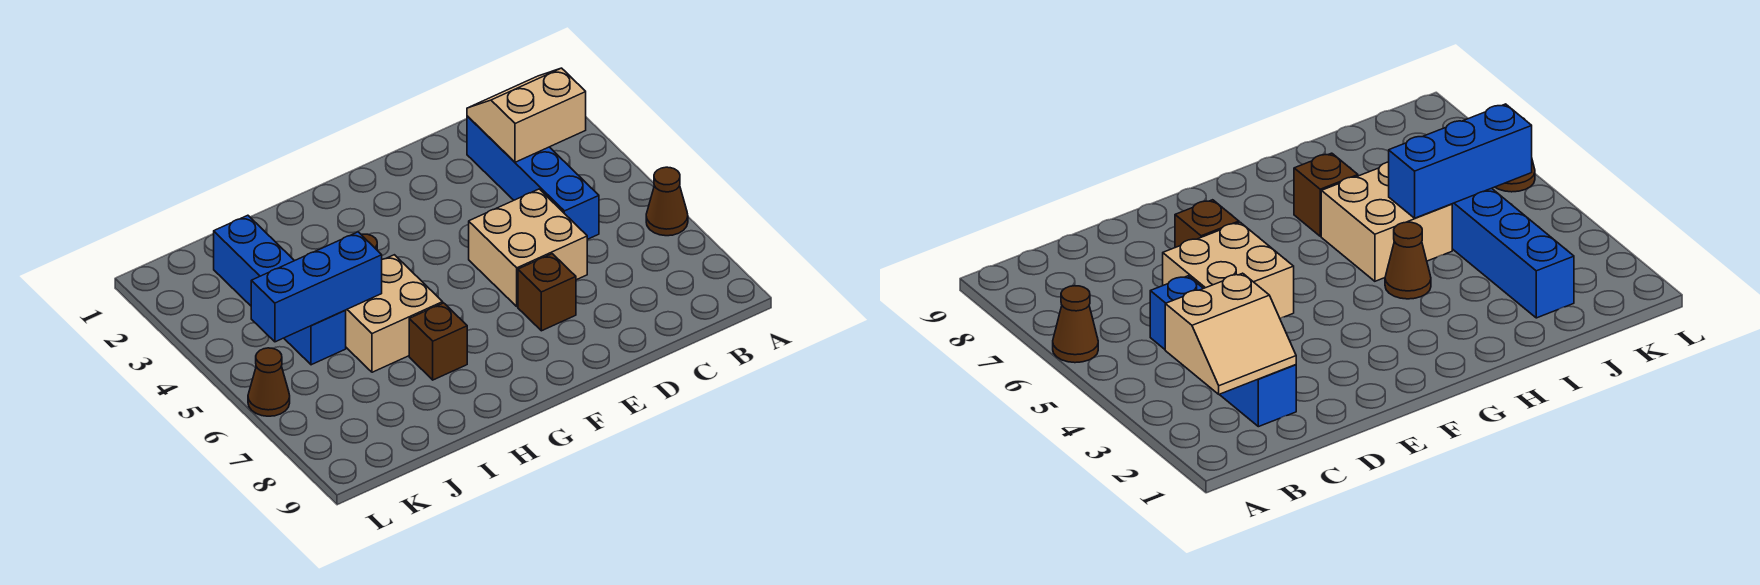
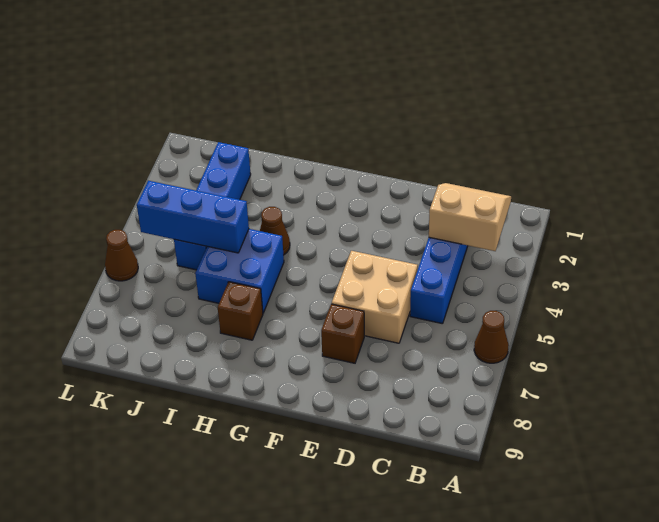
tan brick H5:I6 level 1 -> blue brick H5:I6 level 1

